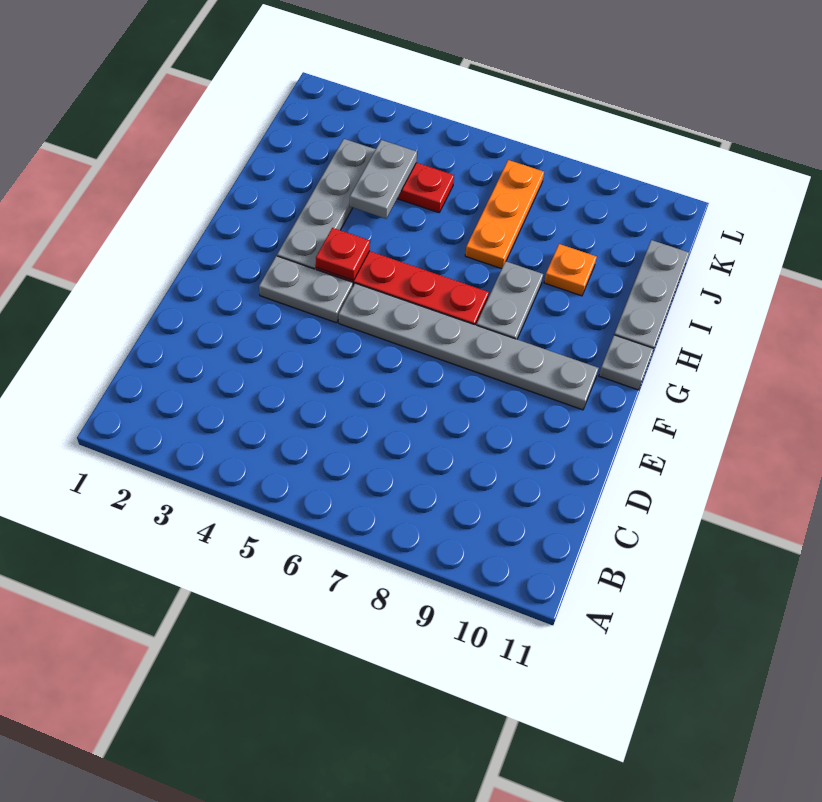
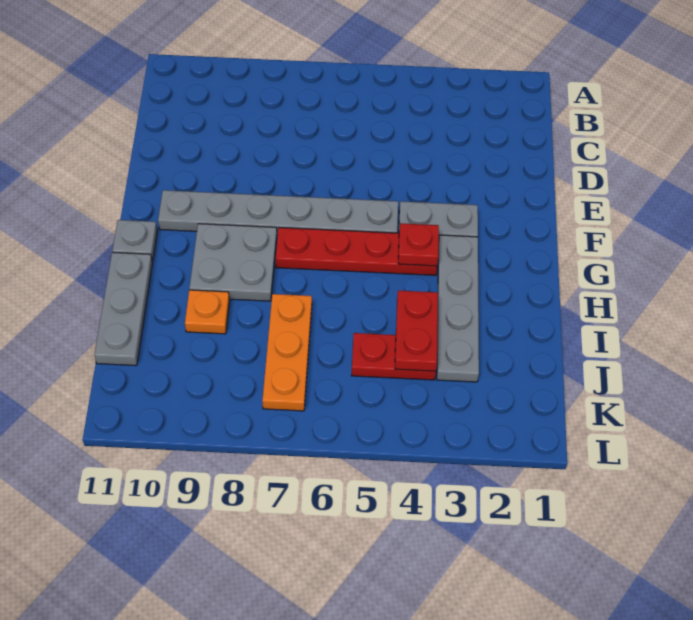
grey plate G8:H8 level 1 -> grey plate G8:H9 level 1
grey plate I4:J4 level 2 -> red plate I4:J4 level 2

